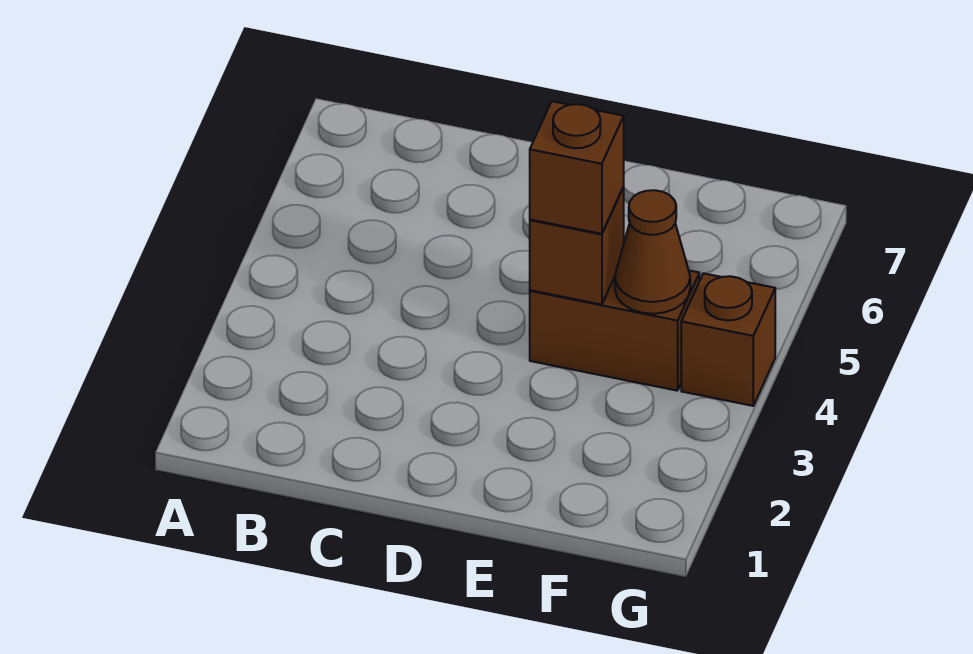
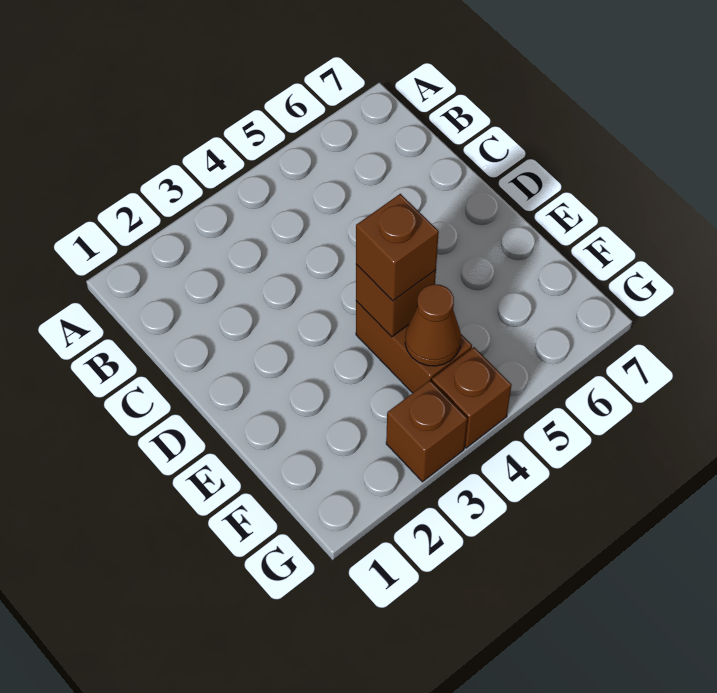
none -> brown brick G3 level 1

